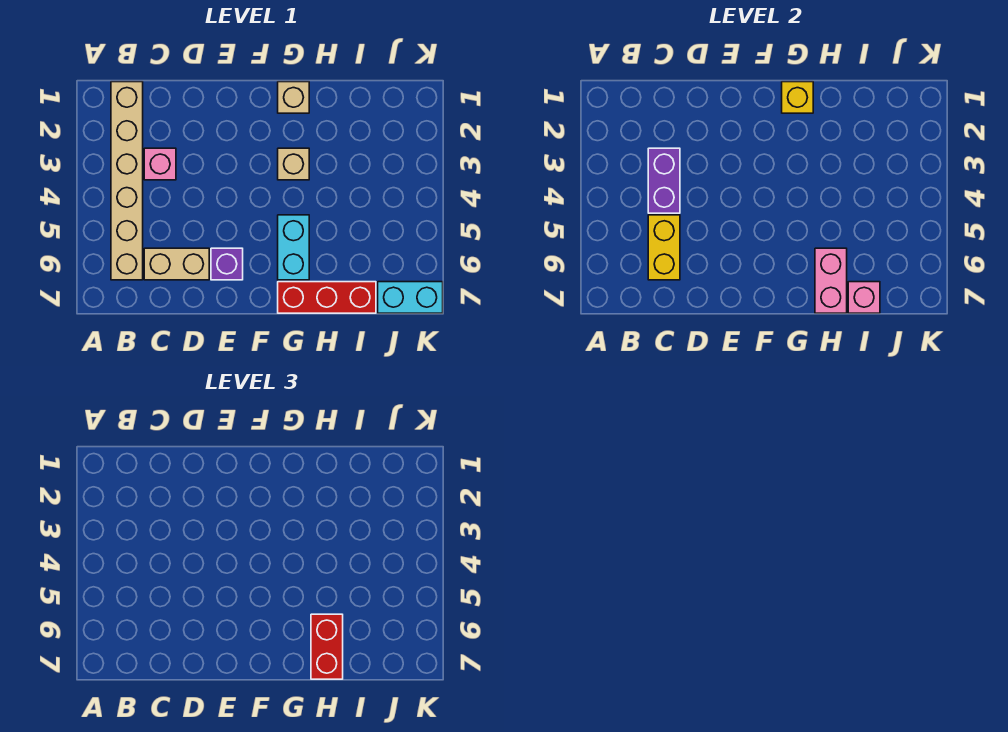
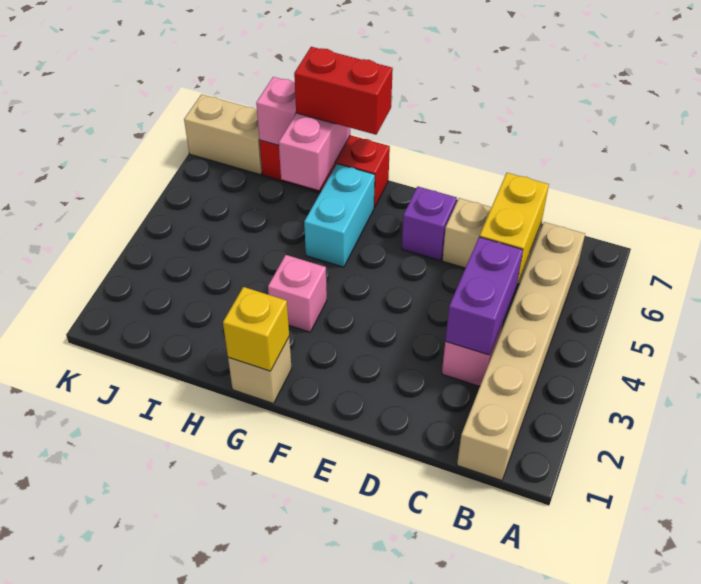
tan brick G3 level 1 -> pink brick G3 level 1
red brick H6:H7 level 3 -> red brick G7:H7 level 3
cyan brick J7:K7 level 1 -> tan brick J7:K7 level 1

